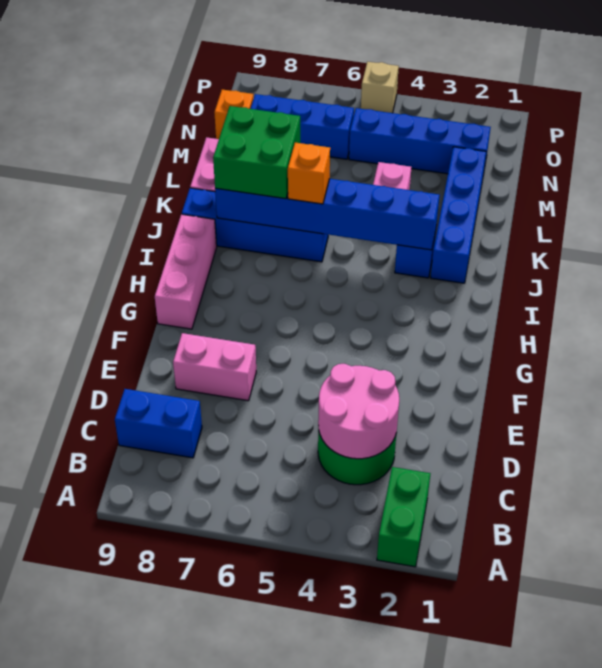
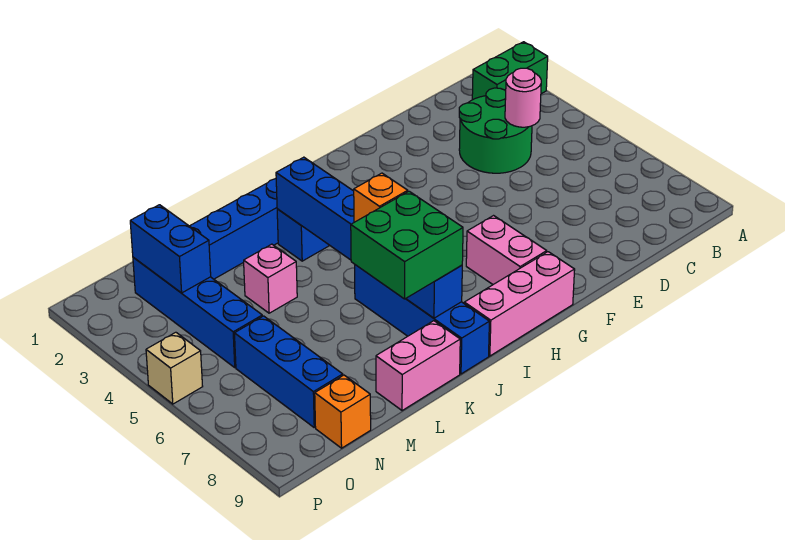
pink round brick C3:D4 level 2 -> pink round brick C4 level 2
blue brick C8:C9 level 1 -> blue brick N2:N3 level 2
pink brick E7:E8 level 1 -> pink brick G7:G8 level 1

